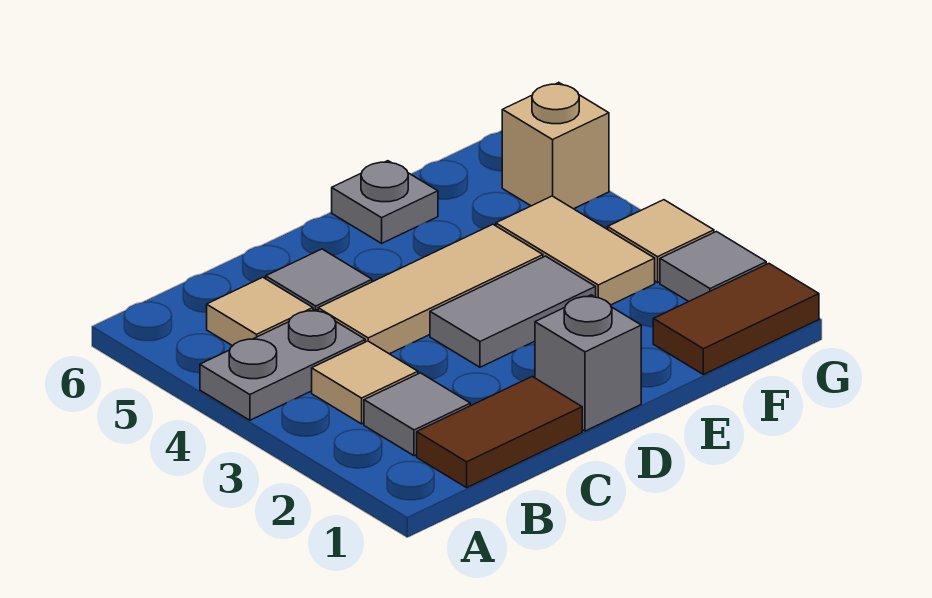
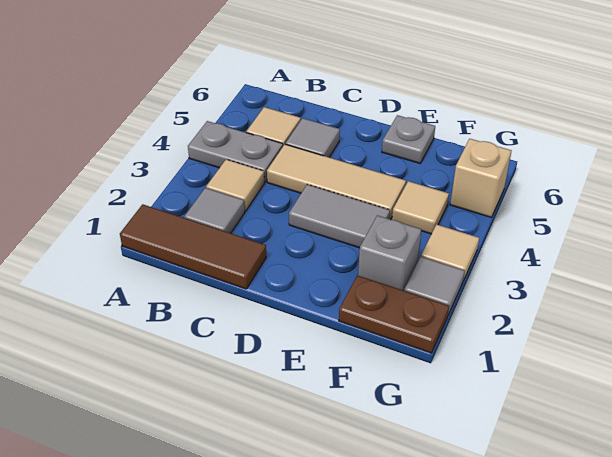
brown tile B1:C1 level 1 -> brown tile A1:C1 level 1
grey brick D1 level 1 -> grey brick F2 level 1
brown tile F1:G1 level 1 -> brown plate F1:G1 level 1
tan tile F3:F4 level 1 -> tan tile F4 level 1

